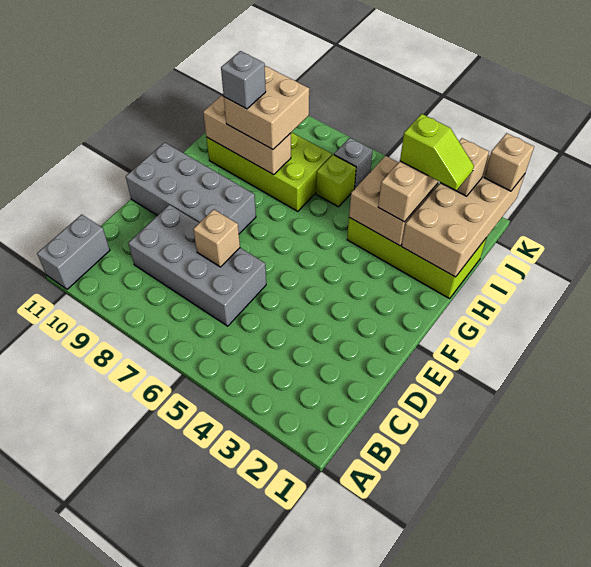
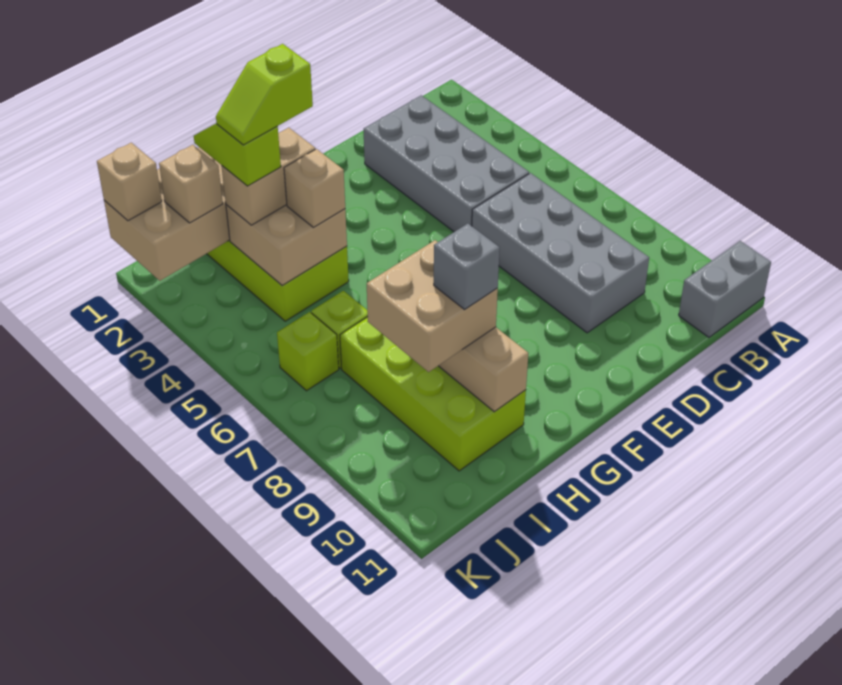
tan brick D7 level 2 -> tan brick H4 level 3
grey brick E8:F11 level 1 -> grey brick C2:D5 level 1
none -> lime slope H3:I3 level 5 top H
grey brick J6 level 1 -> lime brick J6 level 1

